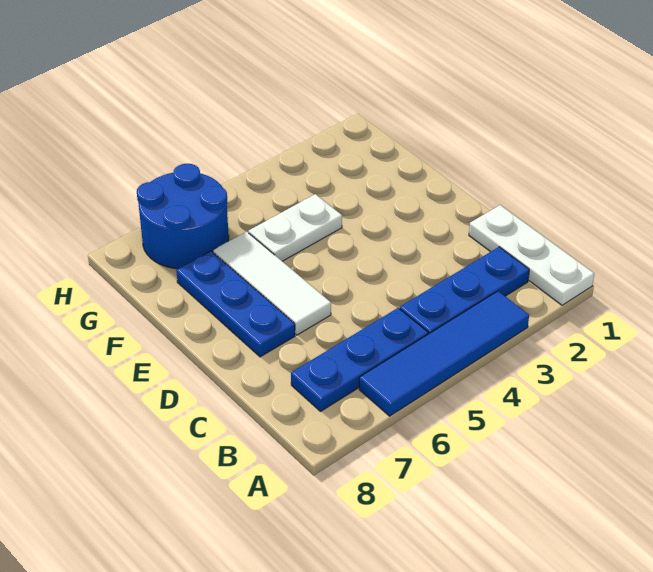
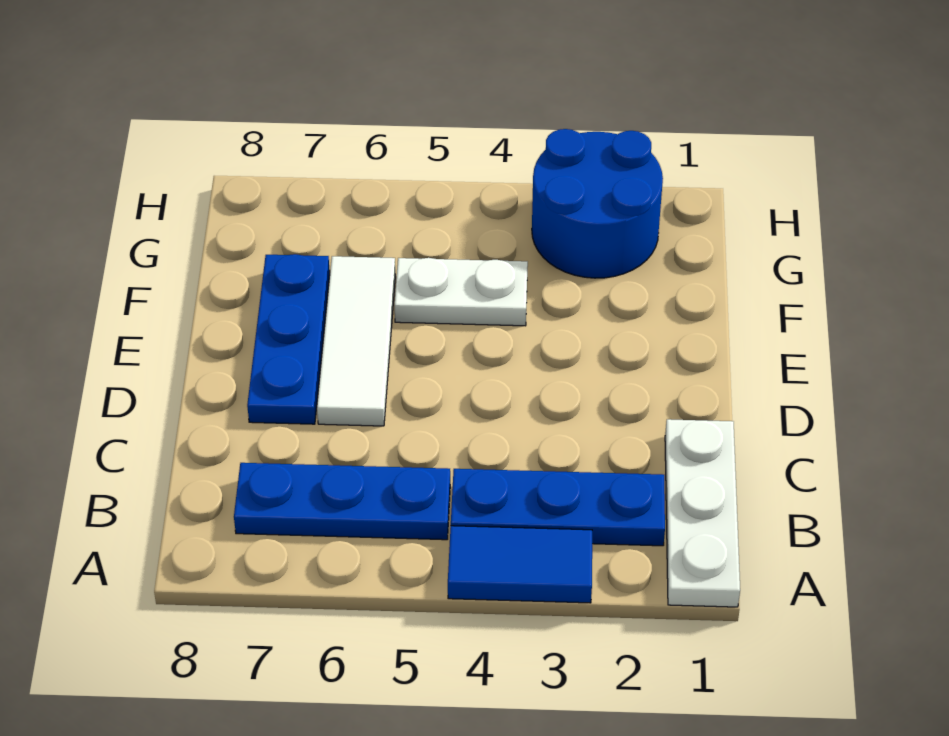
blue tile A3:A6 level 1 -> blue tile A3:A4 level 1
blue round brick G6:H7 level 1 -> blue round brick G2:H3 level 1

